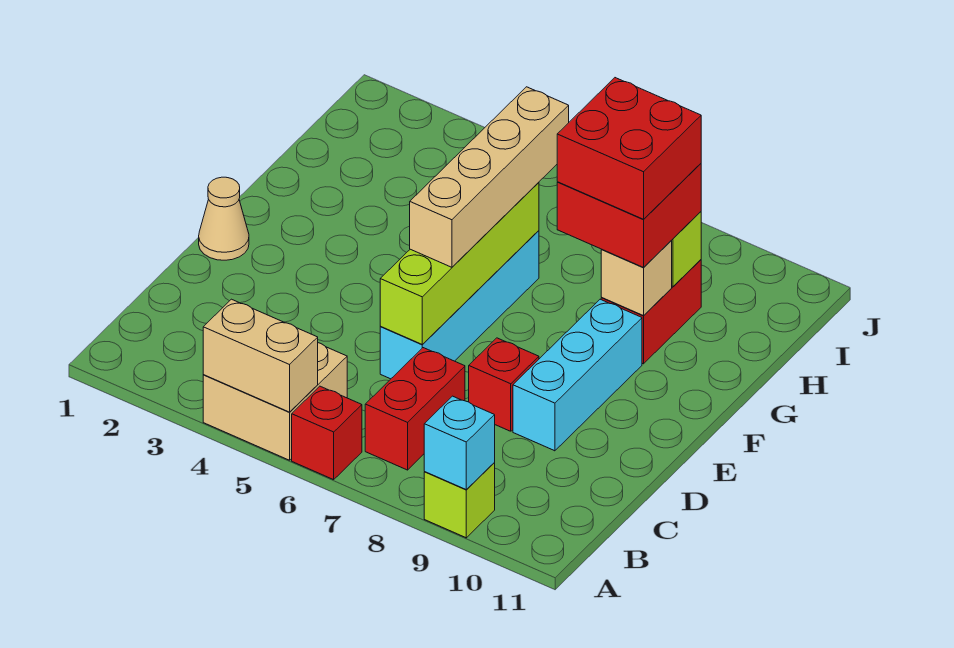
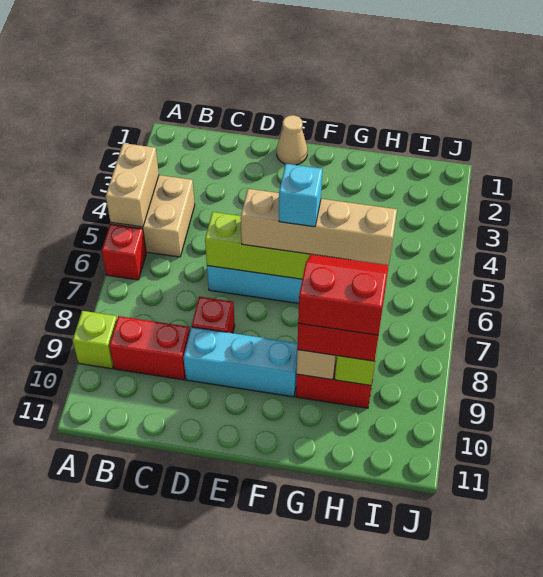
cyan brick A9 level 2 -> cyan brick F6 level 4
red brick B7:C7 level 1 -> red brick B9:C9 level 1
red brick G8:H9 level 4 -> red slope G8:H9 level 4 top 9

